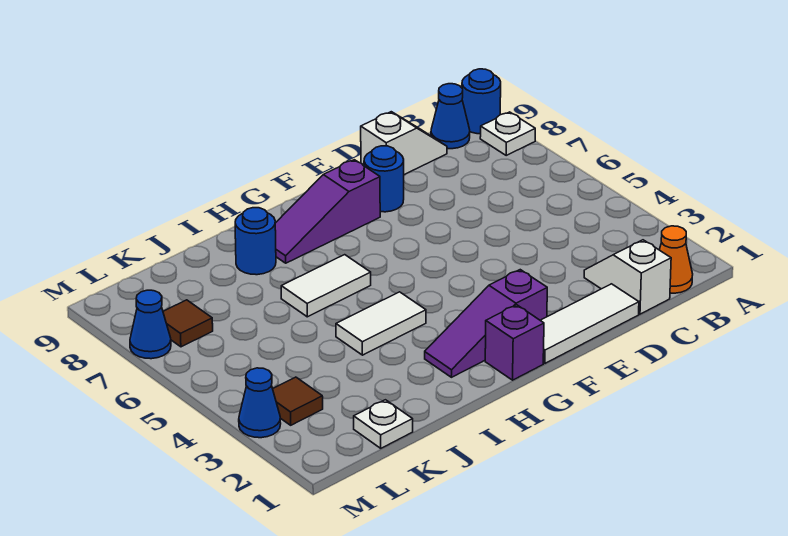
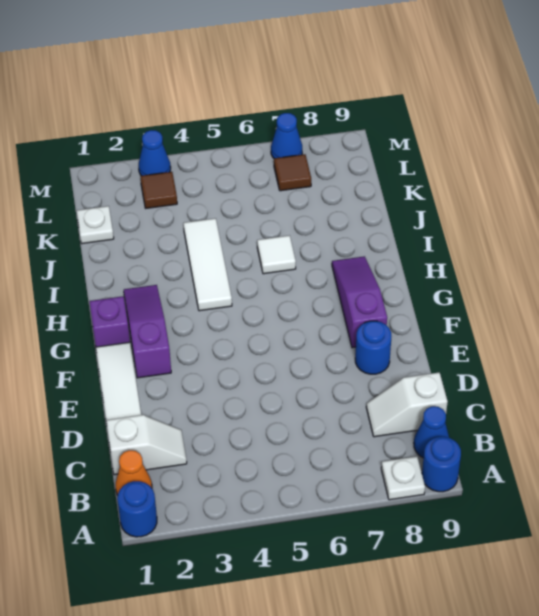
white slope C9:D9 level 1 top D -> white slope C8:C9 level 1 top 9
white tile H4:I4 level 1 -> white tile H4:J4 level 1
white tile H6:I6 level 1 -> white tile I6 level 1
blue round brick I8 level 1 -> blue round brick A1 level 1

